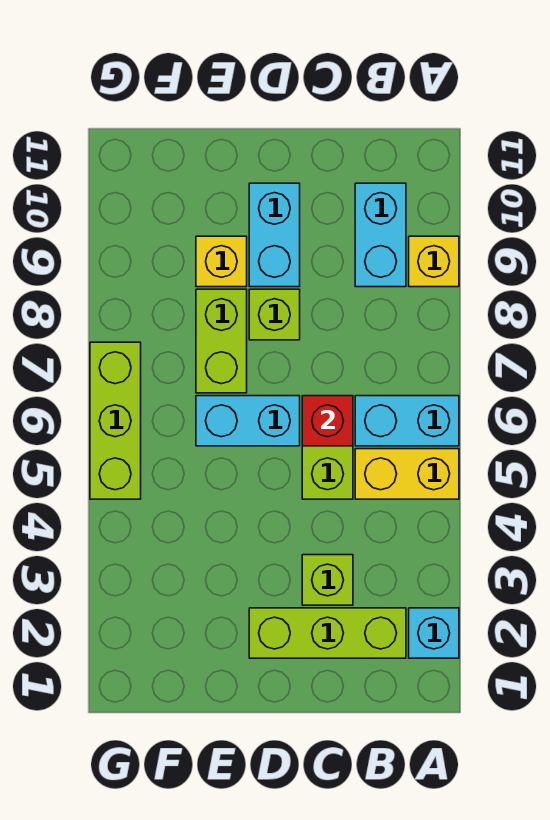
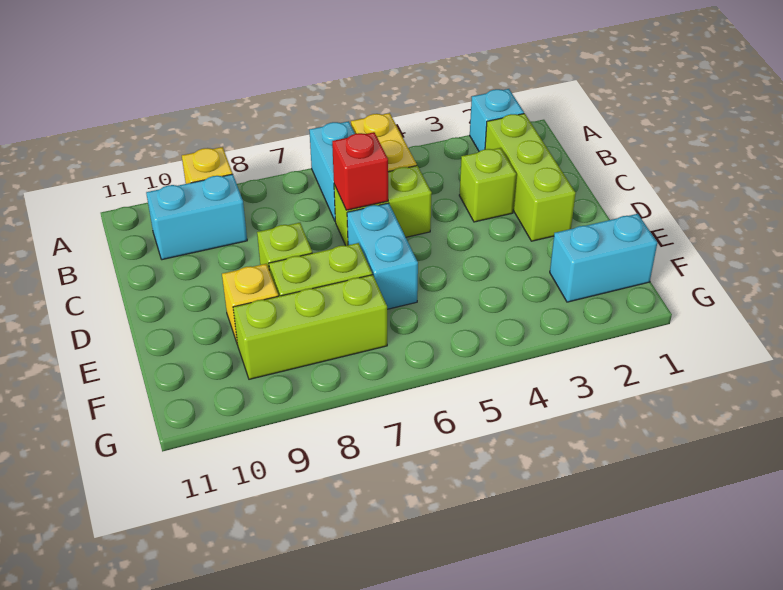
cyan brick D9:D10 level 1 -> cyan brick F1:F2 level 1
lime brick G5:G7 level 1 -> lime brick F7:F9 level 1

